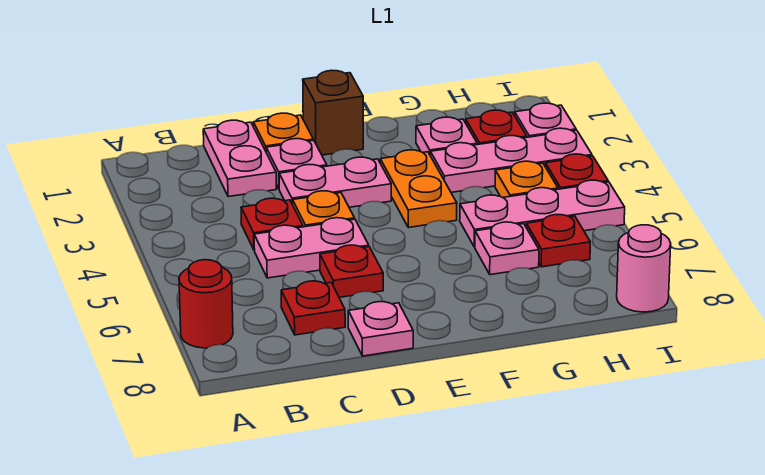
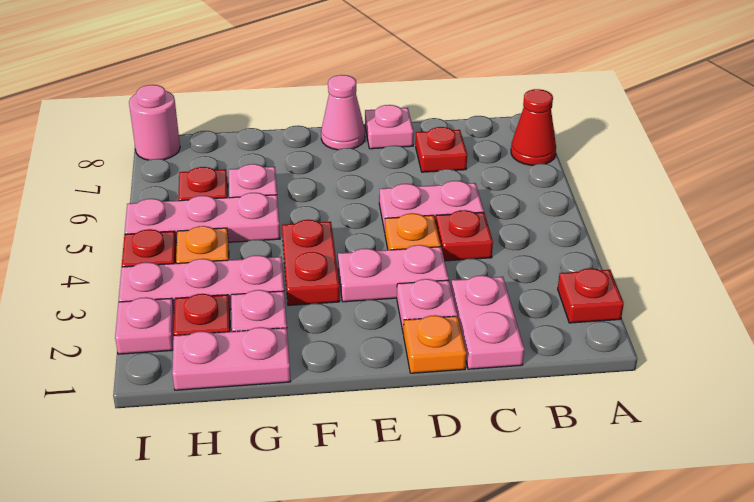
red round brick A7 level 1 -> red cone A7 level 1
red plate D6 level 1 -> red plate A2 level 1
brown brick E1 level 1 -> none
none -> pink cone E8 level 1
orange plate F3:F4 level 1 -> red plate F3:F4 level 1
none -> pink plate G1:H1 level 1

